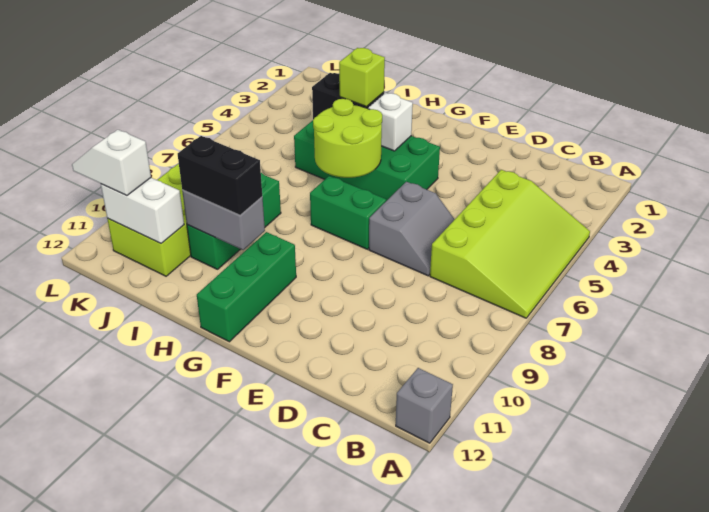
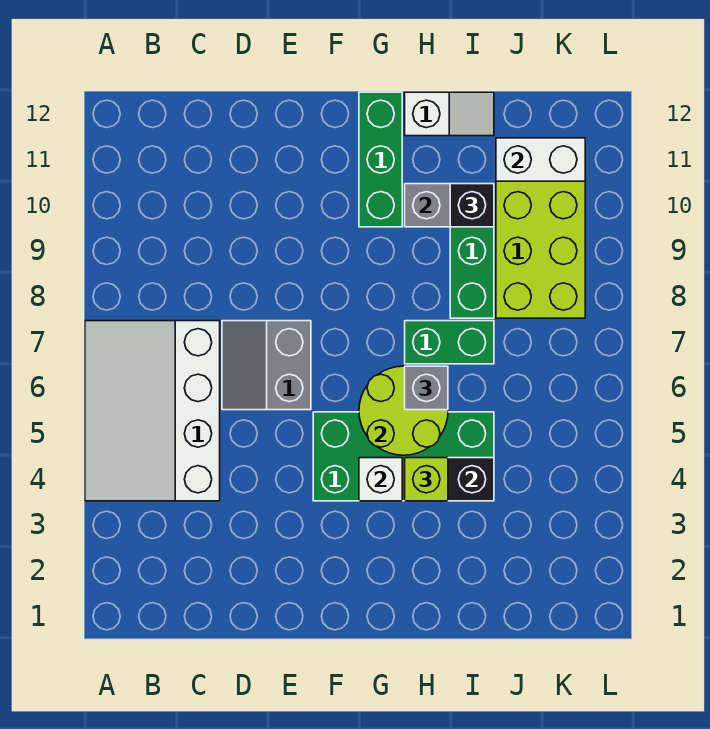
lime slope A4:C7 level 1 top C -> white slope A4:C7 level 1 top C
grey brick A12 level 1 -> grey brick H6 level 3
green brick F7:G7 level 1 -> green brick H7:I7 level 1
black brick H10:I10 level 3 -> black brick I10 level 3
white slope K11:L11 level 3 top K -> white slope H12:I12 level 1 top H

